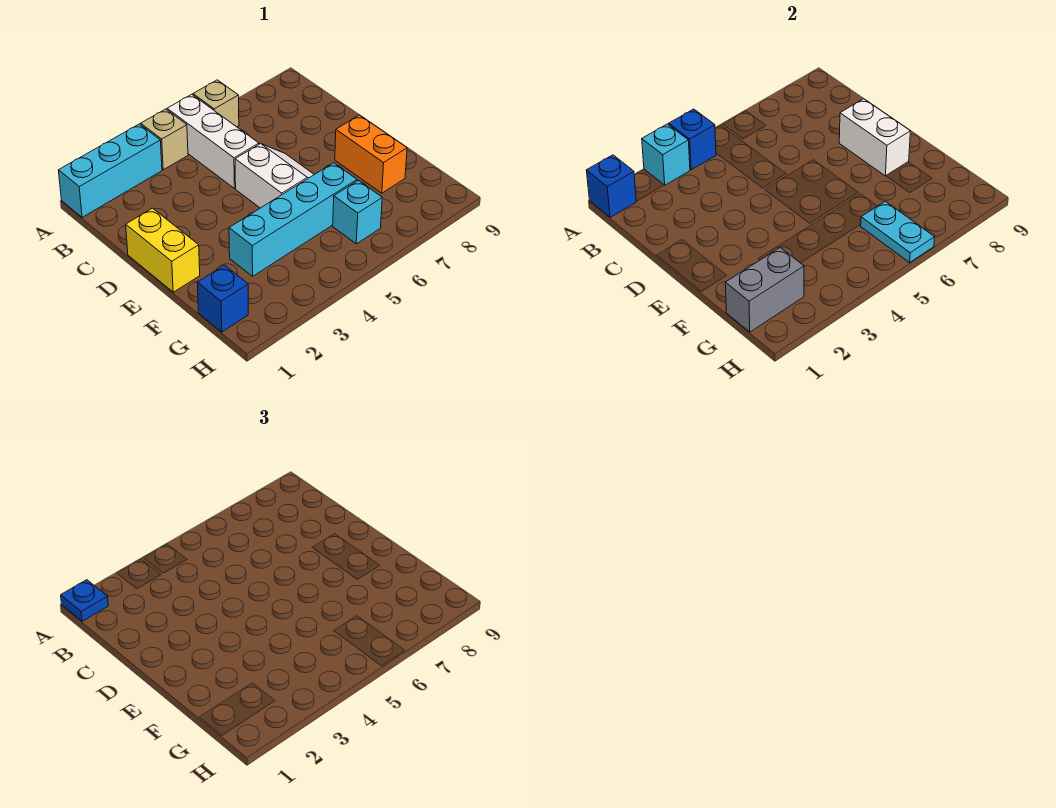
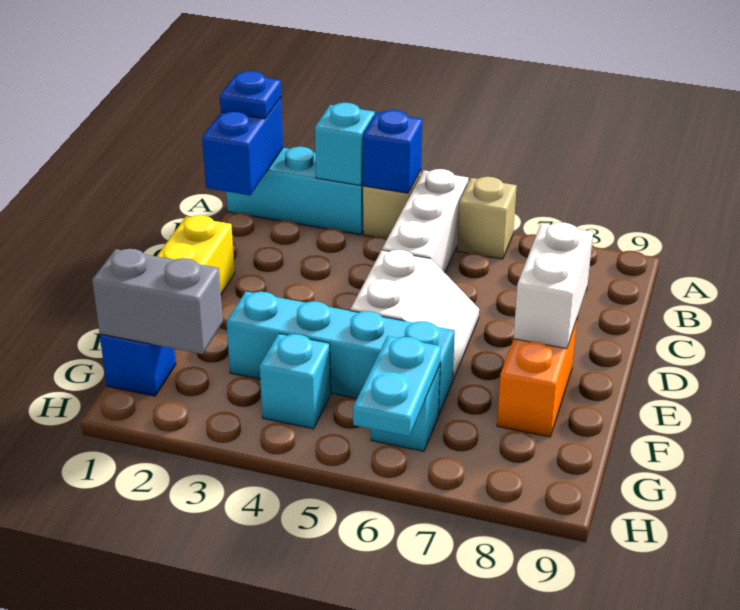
blue brick A1 level 2 -> blue brick A1:B1 level 2
none -> cyan brick G4 level 1

